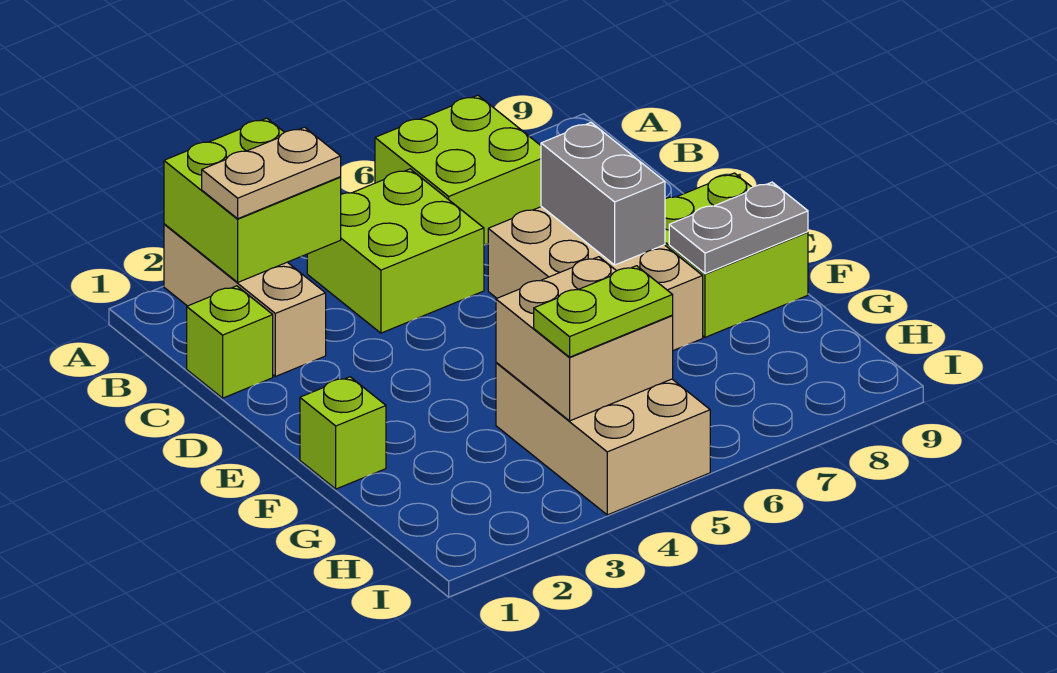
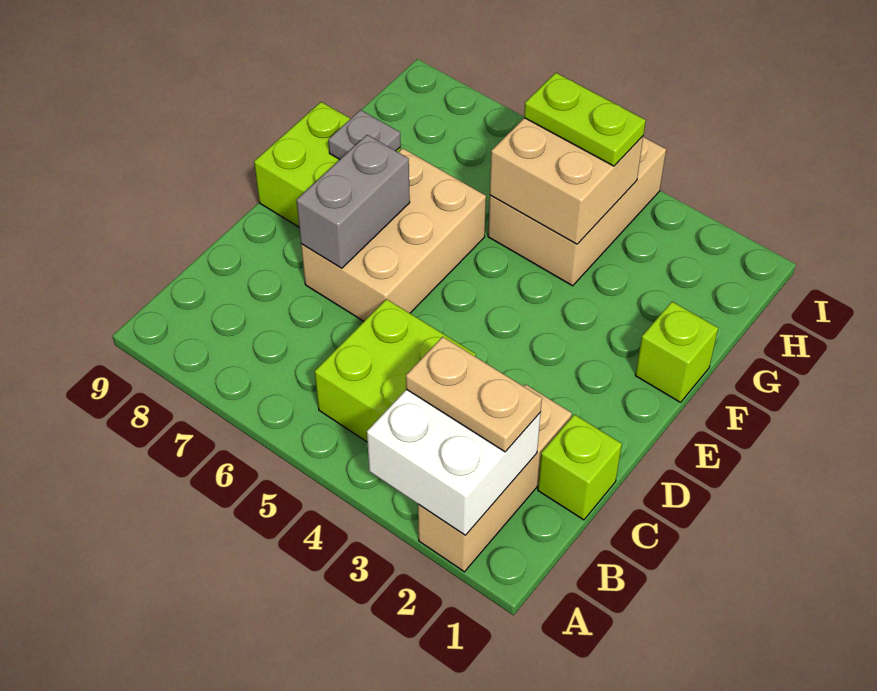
lime brick A2:B3 level 2 -> white brick A2:B3 level 2
lime brick A6:B7 level 1 -> none
grey plate F8:F9 level 2 -> grey plate F8 level 2

